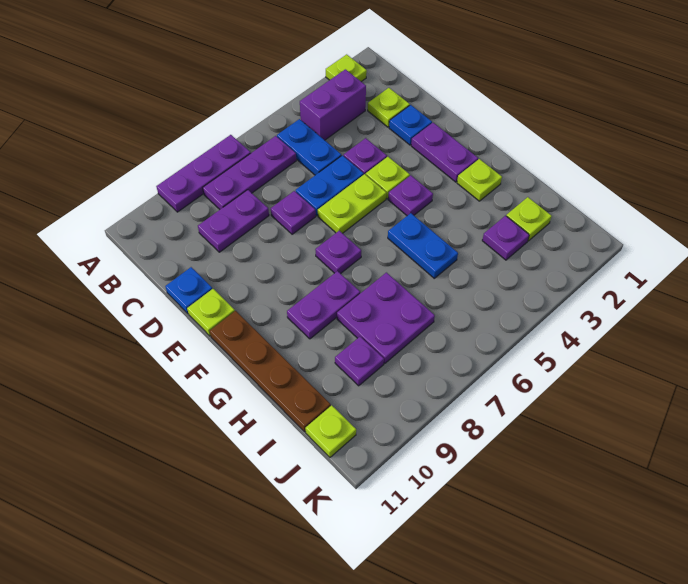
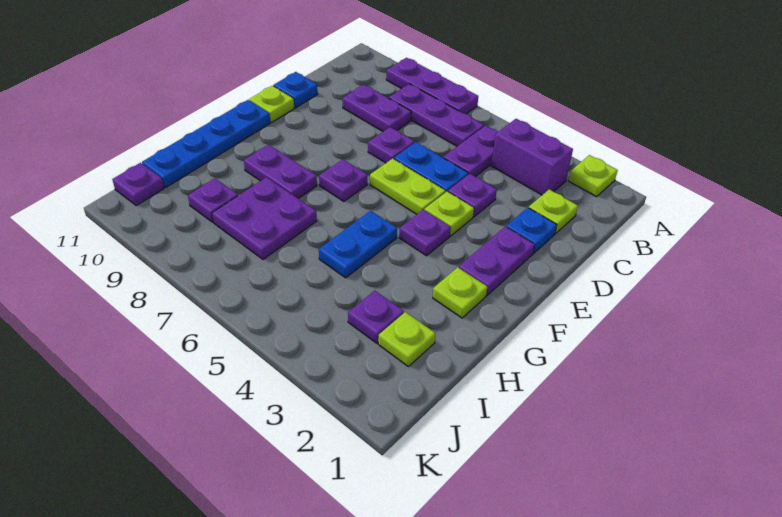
blue plate B5:C5 level 1 -> purple plate B5:C5 level 1
brown plate F11:I11 level 1 -> blue plate F11:I11 level 1
lime plate J11 level 1 -> purple plate J11 level 1

